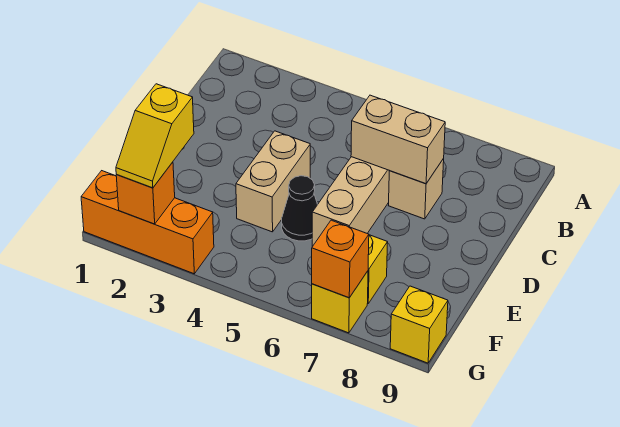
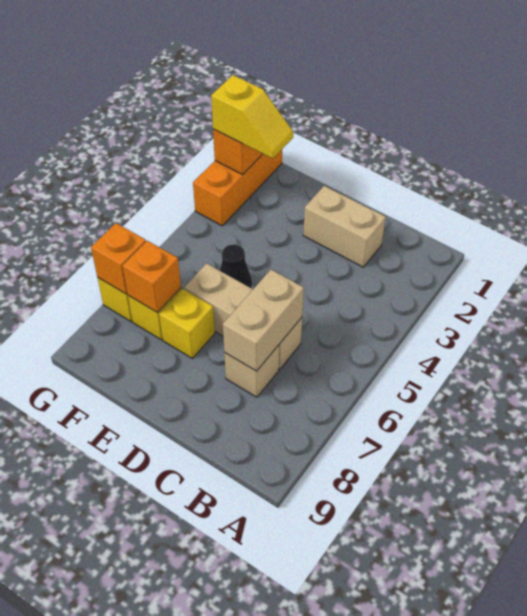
tan brick D4:E4 level 1 -> tan brick C2:D2 level 1
yellow slope F2:G2 level 3 top F -> yellow slope F2:G2 level 3 top G
none -> orange brick F7 level 2
yellow brick G9 level 1 -> yellow brick E7 level 1

